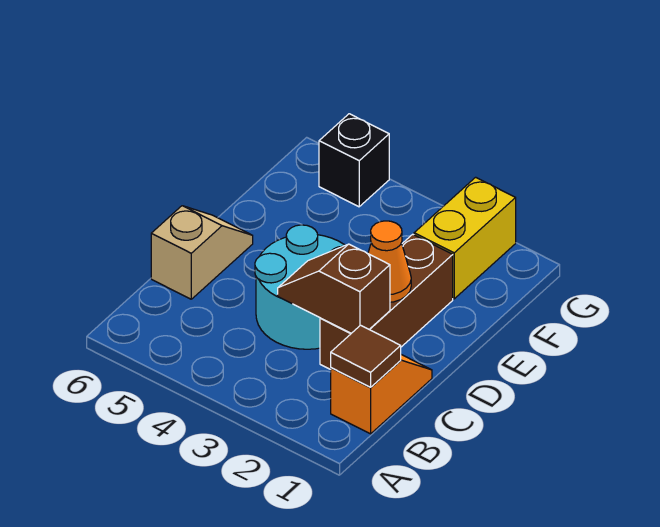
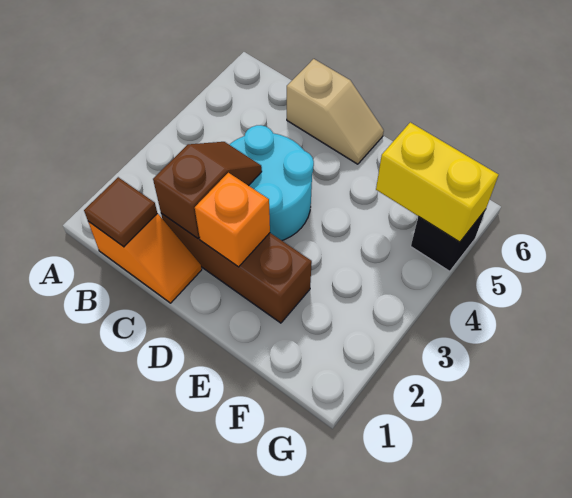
orange cone D2 level 2 -> orange brick D2 level 2
yellow brick F2:G2 level 1 -> yellow brick F5:G5 level 2

